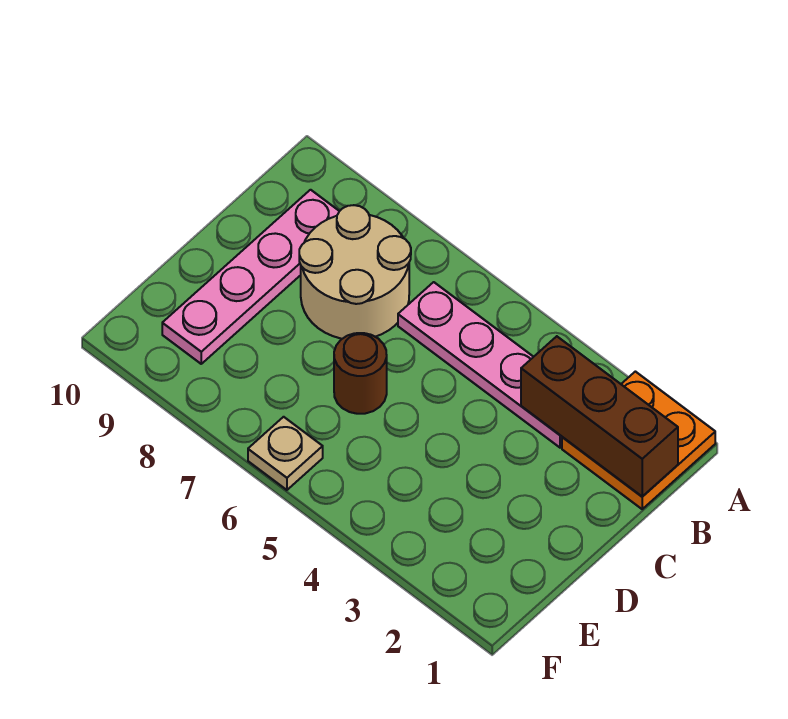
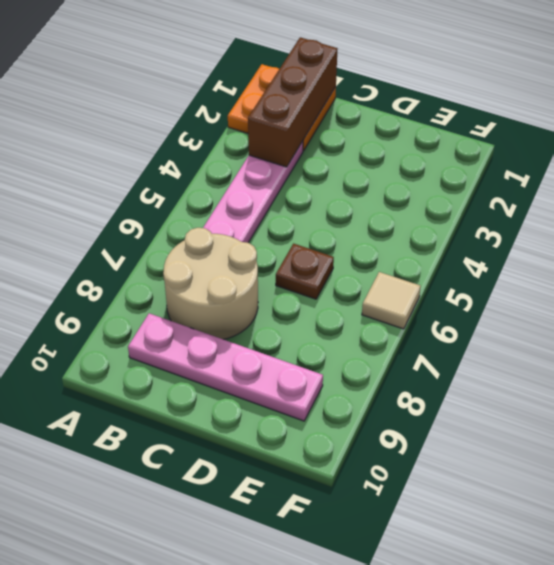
brown round brick D6 level 1 -> brown plate D6 level 1
tan plate F6 level 1 -> tan tile F6 level 1

